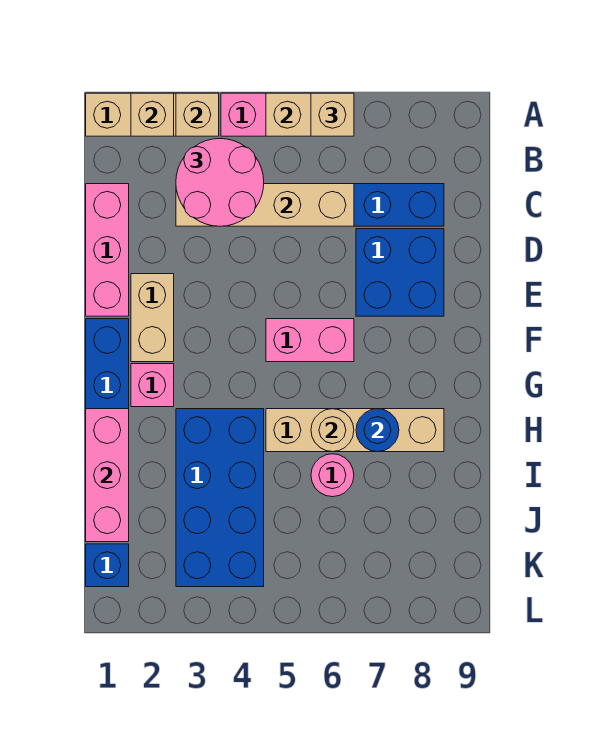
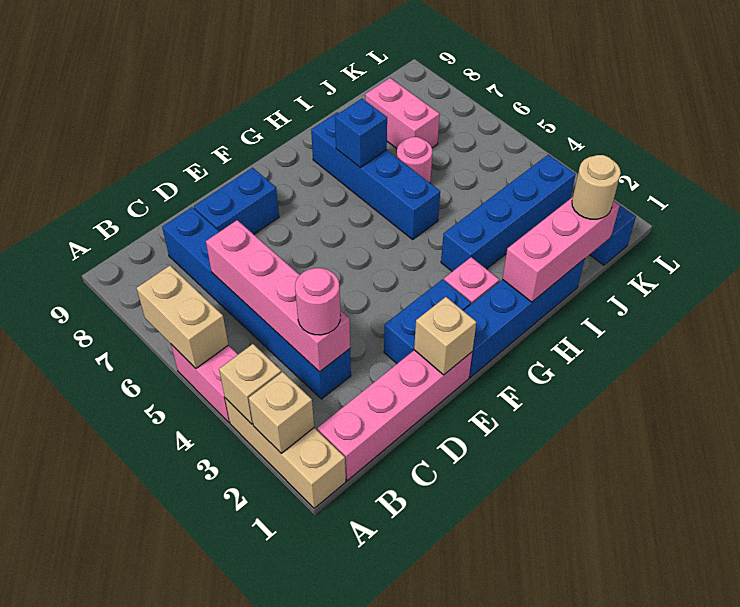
tan brick A6 level 3 -> tan brick E1 level 2
pink round brick B3:C4 level 3 -> pink round brick C3 level 3
pink brick C1:E1 level 1 -> pink brick B1:E1 level 1
tan brick C3:C6 level 2 -> pink brick C3:C6 level 2
blue brick D7:E8 level 1 -> blue brick D8:E8 level 1
tan brick E2:F2 level 1 -> blue brick E2:F2 level 1
pink brick F5:F6 level 1 -> pink brick J7:J8 level 1
blue brick H3:K4 level 1 -> blue brick H3:K3 level 1
tan brick H5:H8 level 1 -> blue brick H5:H8 level 1
tan round brick H6 level 2 -> tan round brick J1 level 3
blue round brick H7 level 2 -> blue brick H7 level 2

